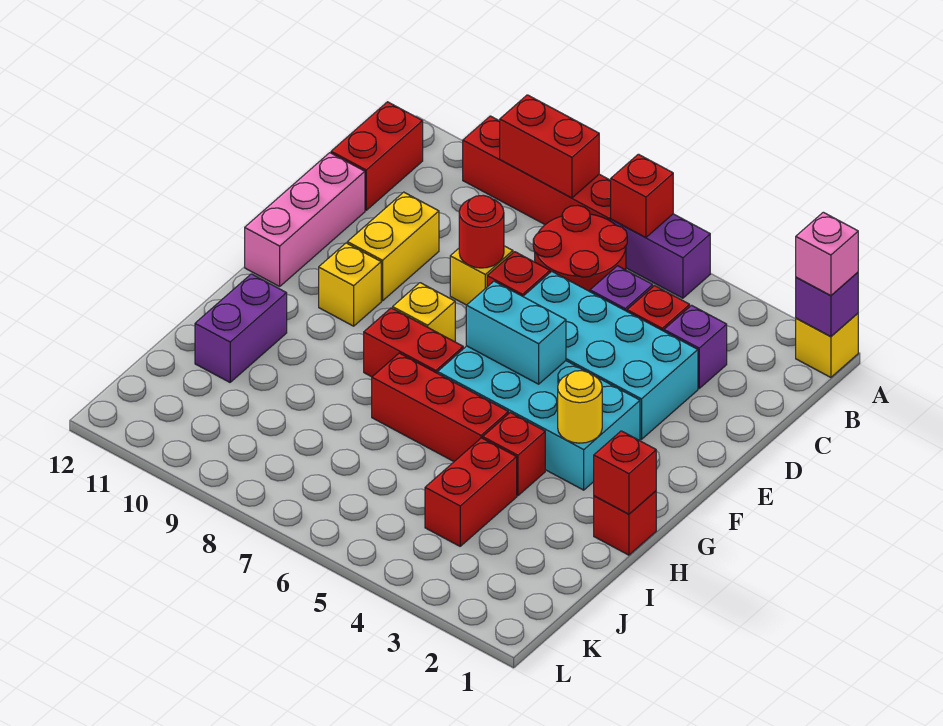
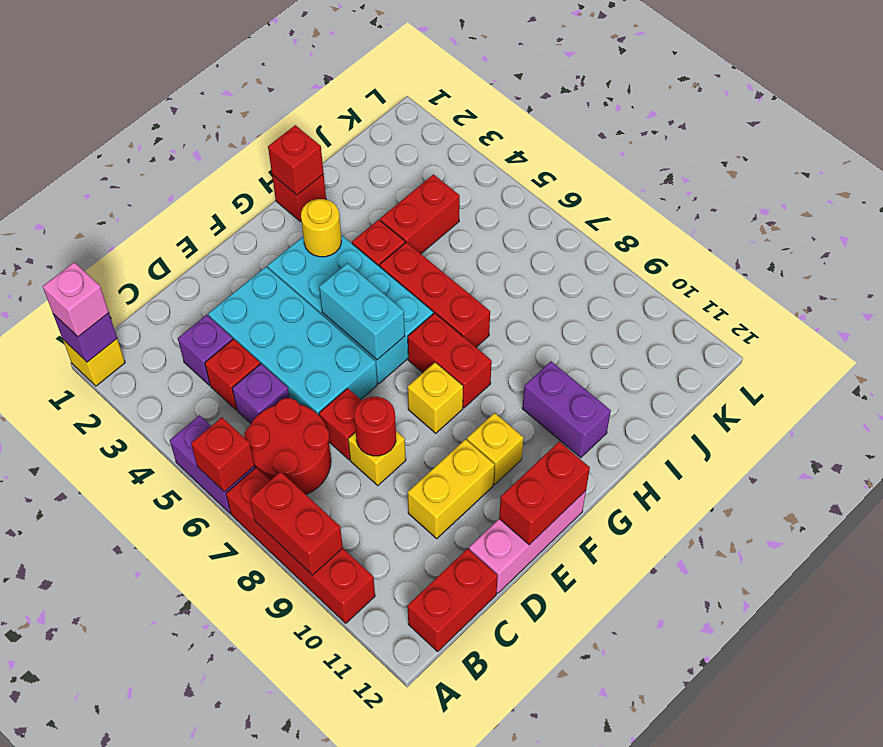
none -> red brick E12:F12 level 2
purple brick H11:I11 level 1 -> purple brick H10:H11 level 1

